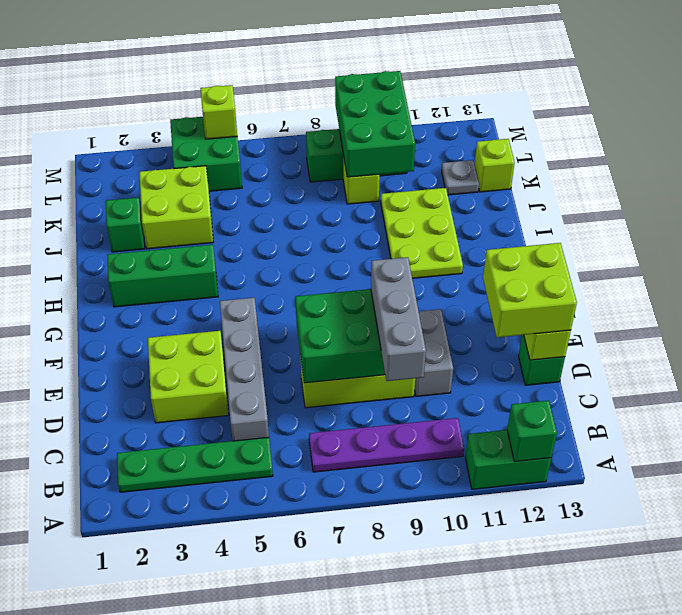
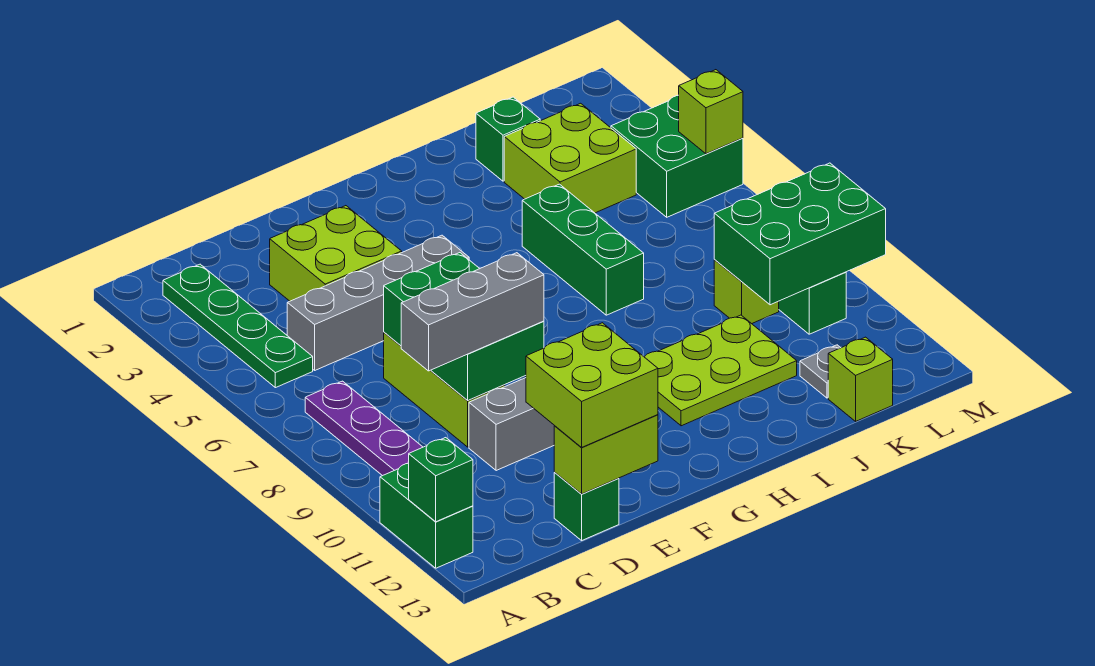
green brick H2:H4 level 1 -> green brick I5:I7 level 1

